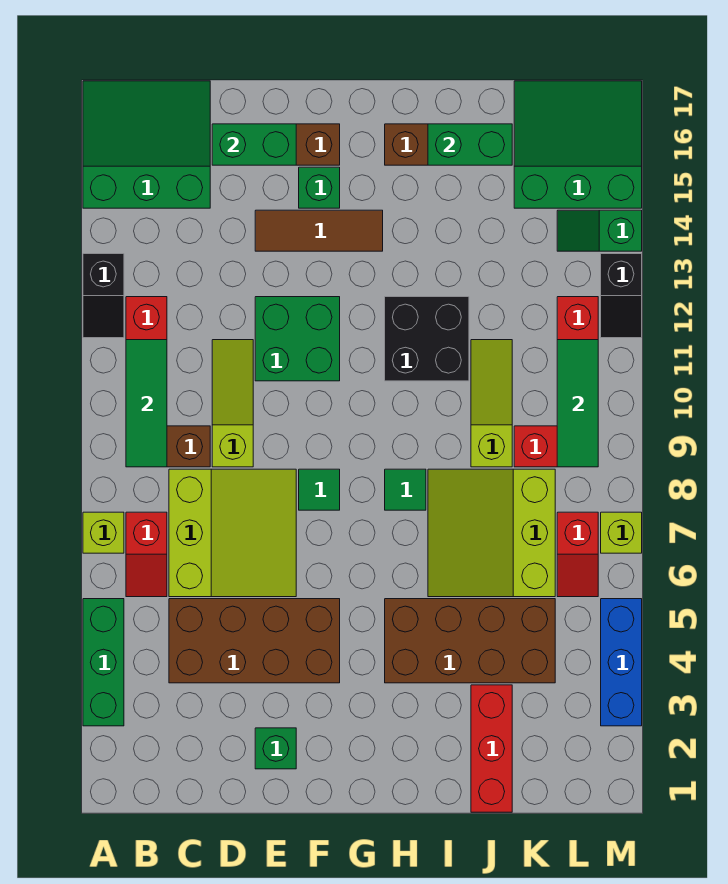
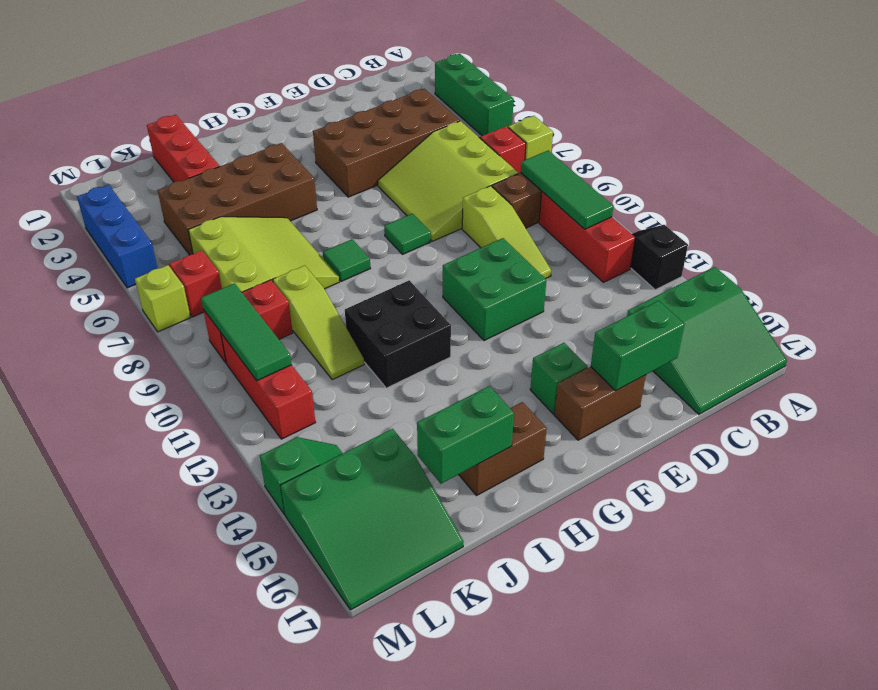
green brick E2 level 1 -> none
brown tile E14:G14 level 1 -> none
black slope M12:M13 level 1 top 13 -> none

